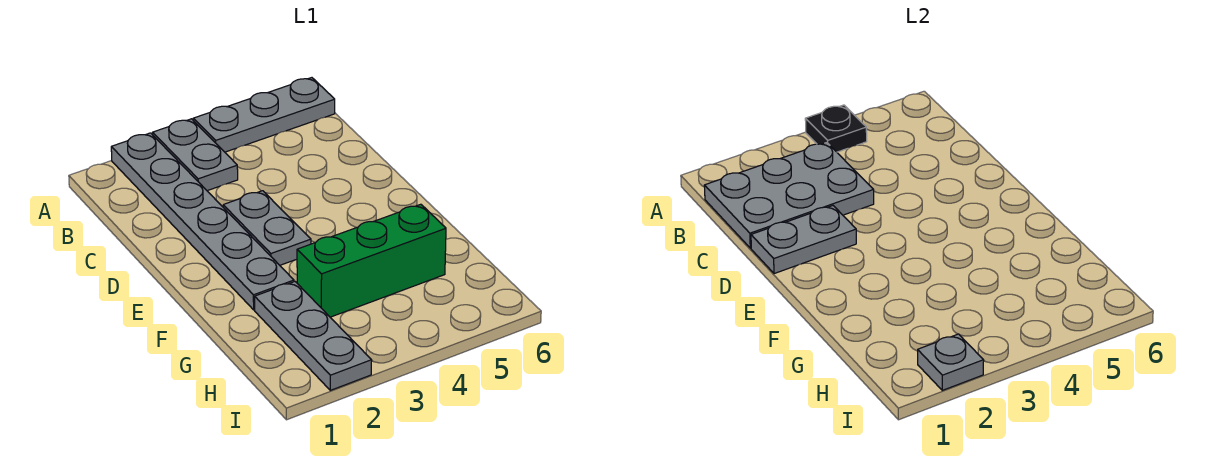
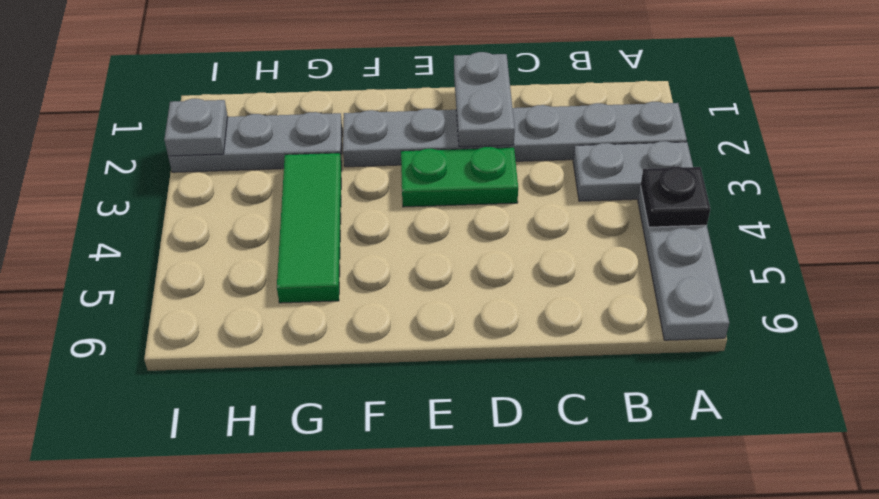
grey plate B1:C3 level 2 -> none
grey plate D3:E3 level 1 -> green plate D3:E3 level 1
green brick G3:G5 level 1 -> green tile G3:G5 level 1

